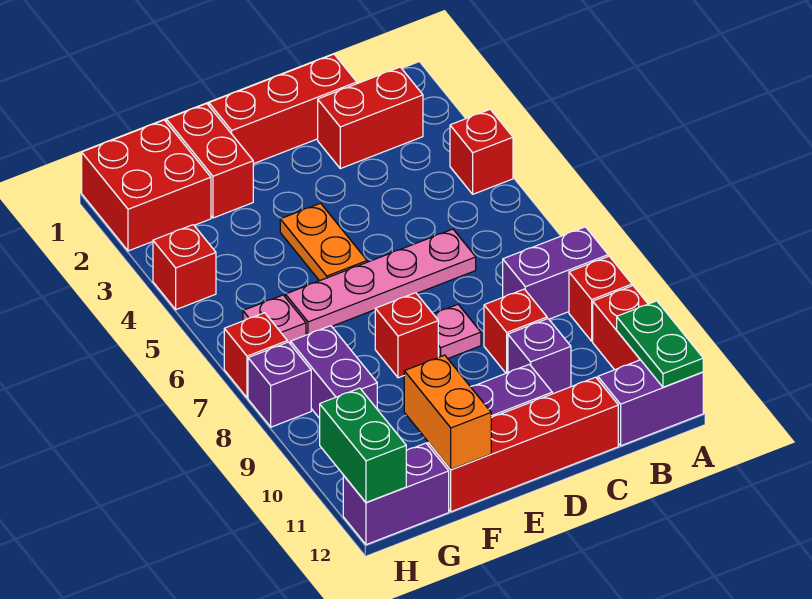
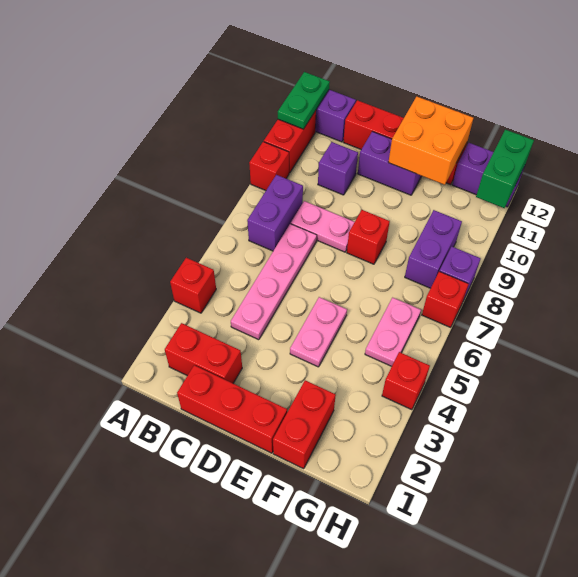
purple brick A8:B8 level 1 -> purple brick B7:B8 level 1
pink plate C6:F6 level 1 -> pink plate C4:C7 level 1
red brick C9 level 1 -> none
pink plate D8 level 1 -> pink plate C8:D8 level 1
orange plate E4:E5 level 1 -> pink plate E4:E5 level 1
orange brick F11:F12 level 2 -> orange brick E11:F12 level 2
red brick G1:H2 level 1 -> none
pink plate G6 level 1 -> pink plate G5:G6 level 1

